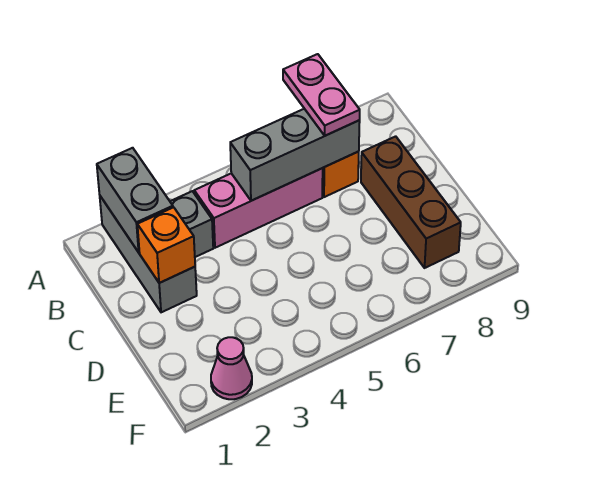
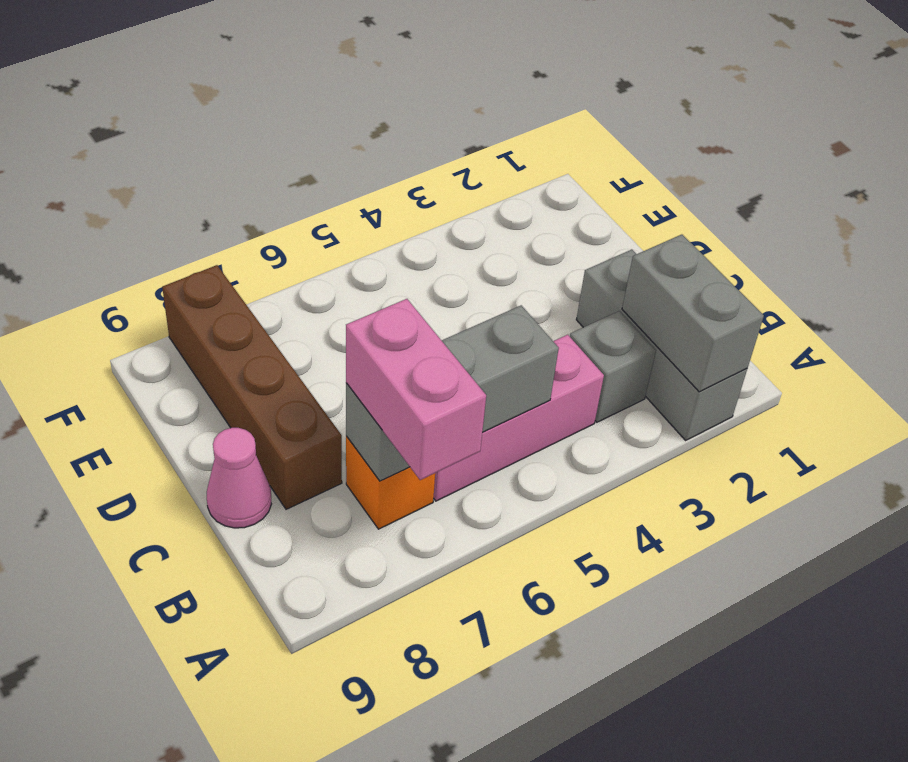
pink plate A7:B7 level 3 -> pink brick A7:B7 level 3
orange brick C2 level 2 -> none
brown brick C8:E8 level 1 -> brown brick C8:F8 level 1
pink cone F2 level 1 -> pink cone C9 level 1

